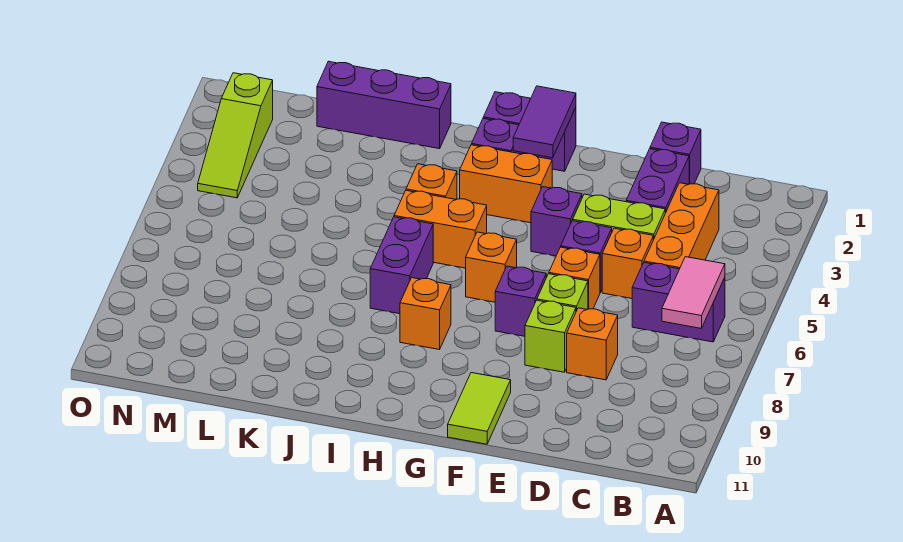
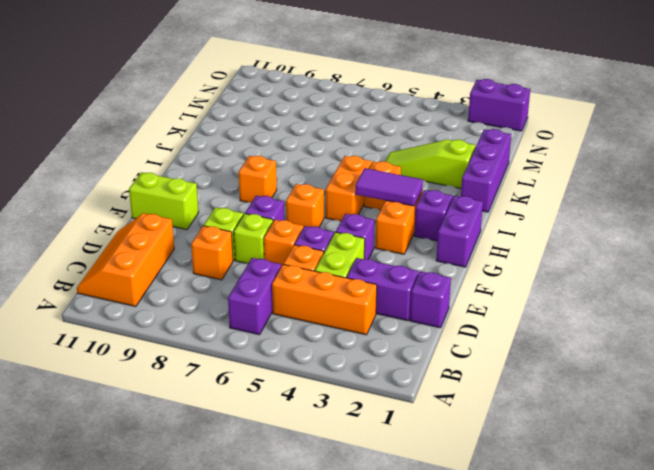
pink tile B6:B7 level 2 -> none
none -> orange slope B10:D11 level 1 top 10
lime tile F10:F11 level 1 -> lime brick F10:F11 level 1
purple tile G1:G2 level 2 -> purple tile H3:H4 level 2
purple brick I6:I7 level 1 -> purple brick O1:O2 level 1
lime slope N2:N4 level 1 top 2 -> lime slope K2:K4 level 1 top 2

